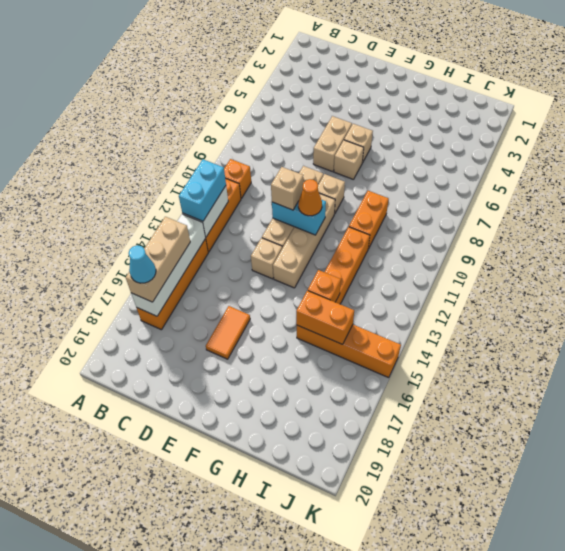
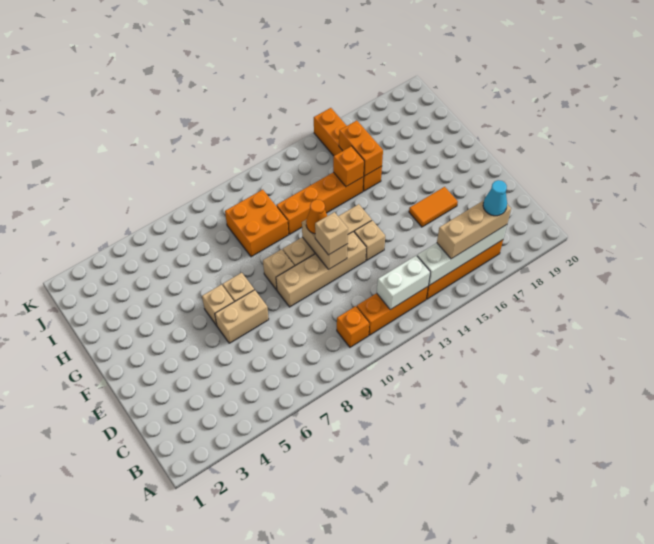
cyan brick B12:B13 level 3 -> none
cyan brick E11:F11 level 2 -> tan brick E11:F11 level 2
orange brick H9:H10 level 1 -> orange brick H9:I10 level 1

